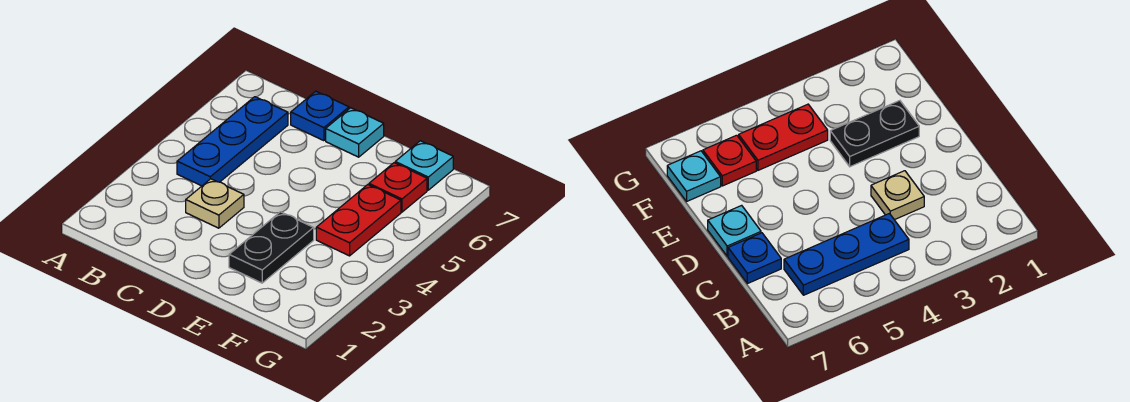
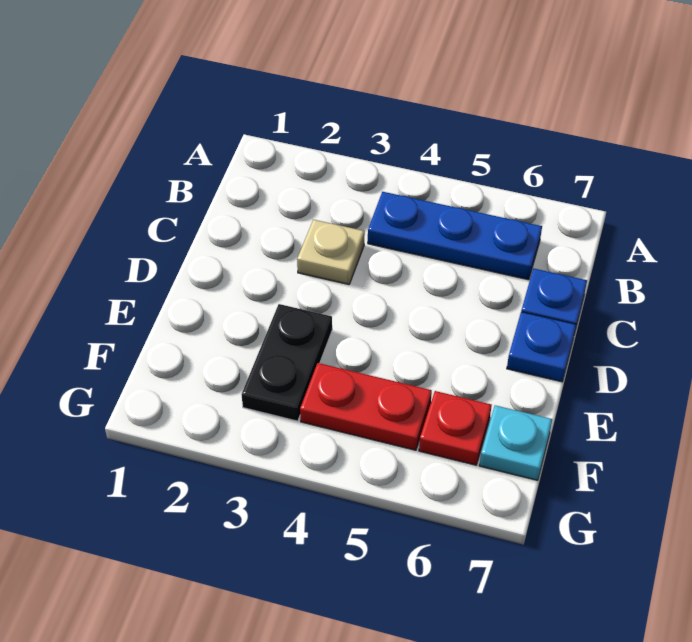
cyan plate D7 level 1 -> blue plate D7 level 1
black plate E2:E3 level 1 -> black plate E3:F3 level 1

